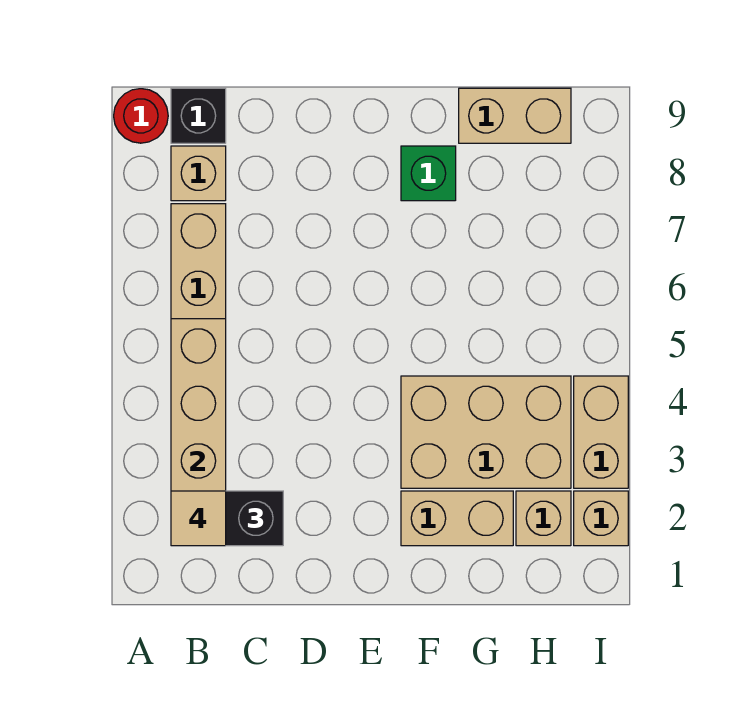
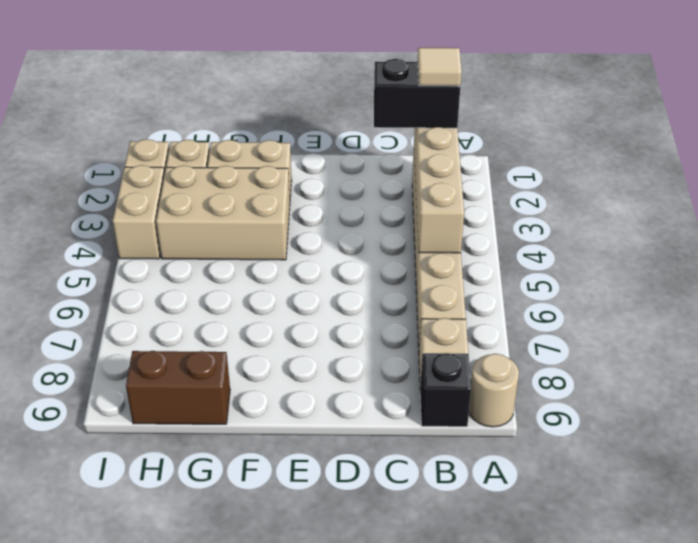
red round brick A9 level 1 -> tan round brick A9 level 1
green brick F8 level 1 -> none
tan brick G9:H9 level 1 -> brown brick G9:H9 level 1

